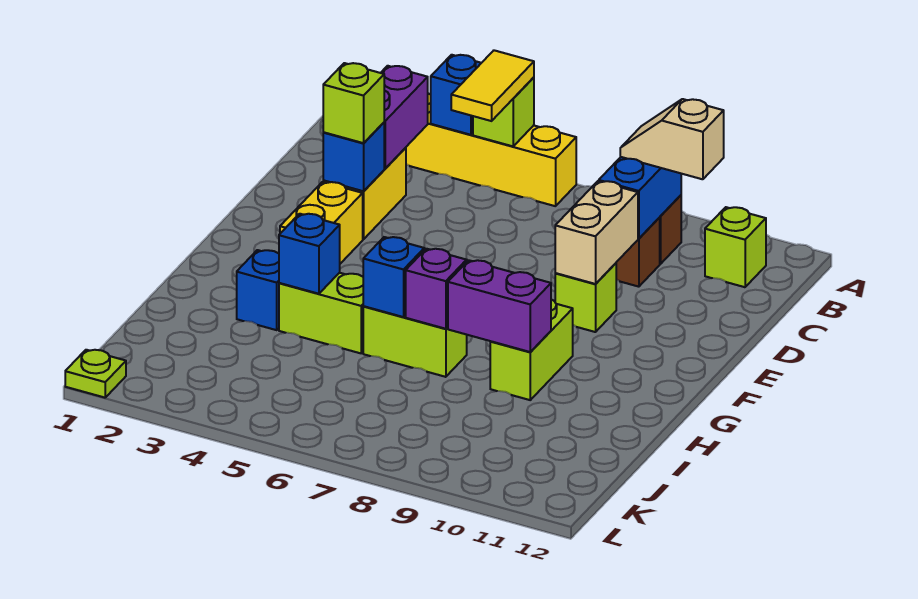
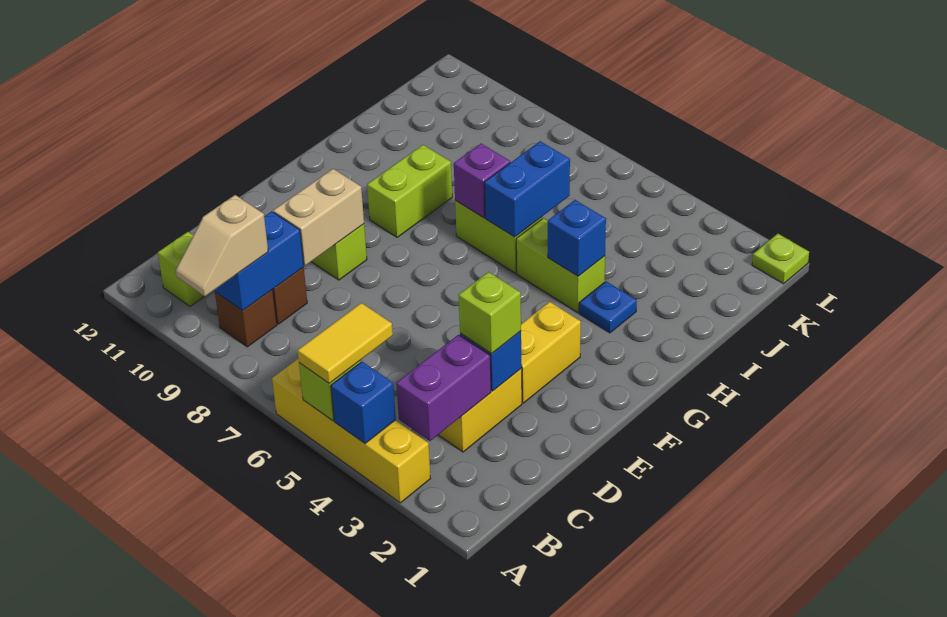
tan slope B9:B10 level 3 top 10 -> tan slope A9:B9 level 3 top B
blue brick H3 level 1 -> blue plate H3 level 1
blue brick H6 level 2 -> blue brick H6:I6 level 2
purple brick H8:H9 level 2 -> none

